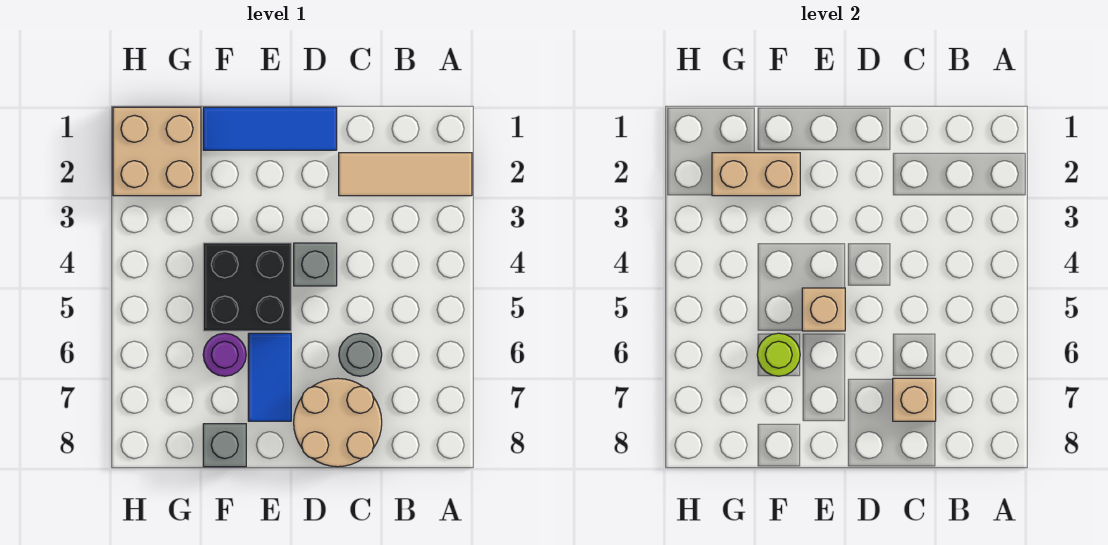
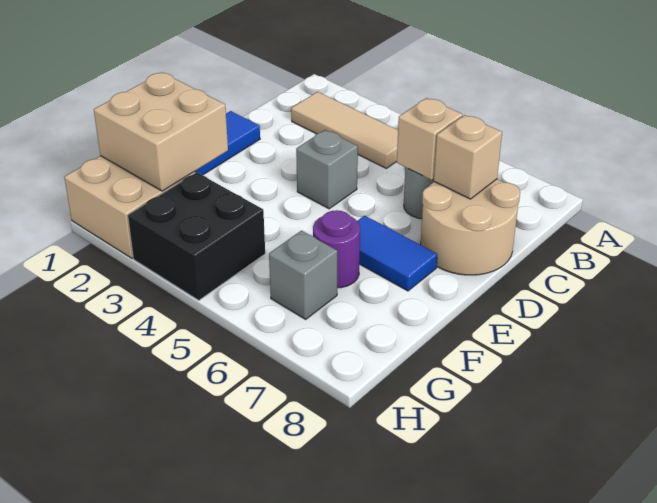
tan tile A2:C2 level 1 -> tan tile B2:B4 level 1
black brick E4:F5 level 1 -> black brick G3:H4 level 1
tan brick E5 level 2 -> tan brick C6 level 2
tan brick F2:G2 level 2 -> tan brick F1:G2 level 2
lime round brick F6 level 2 -> none
grey brick F8 level 1 -> grey brick G6 level 1

